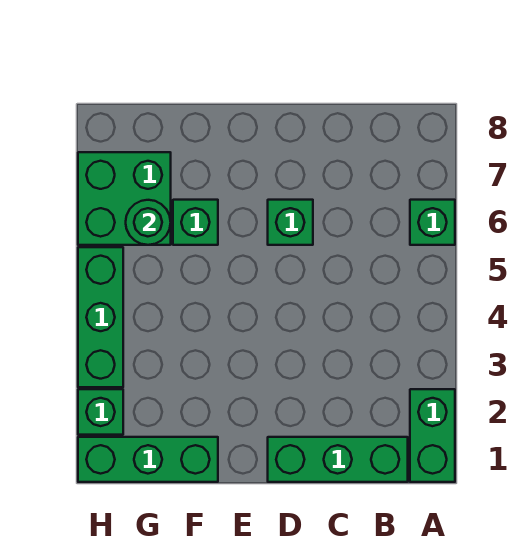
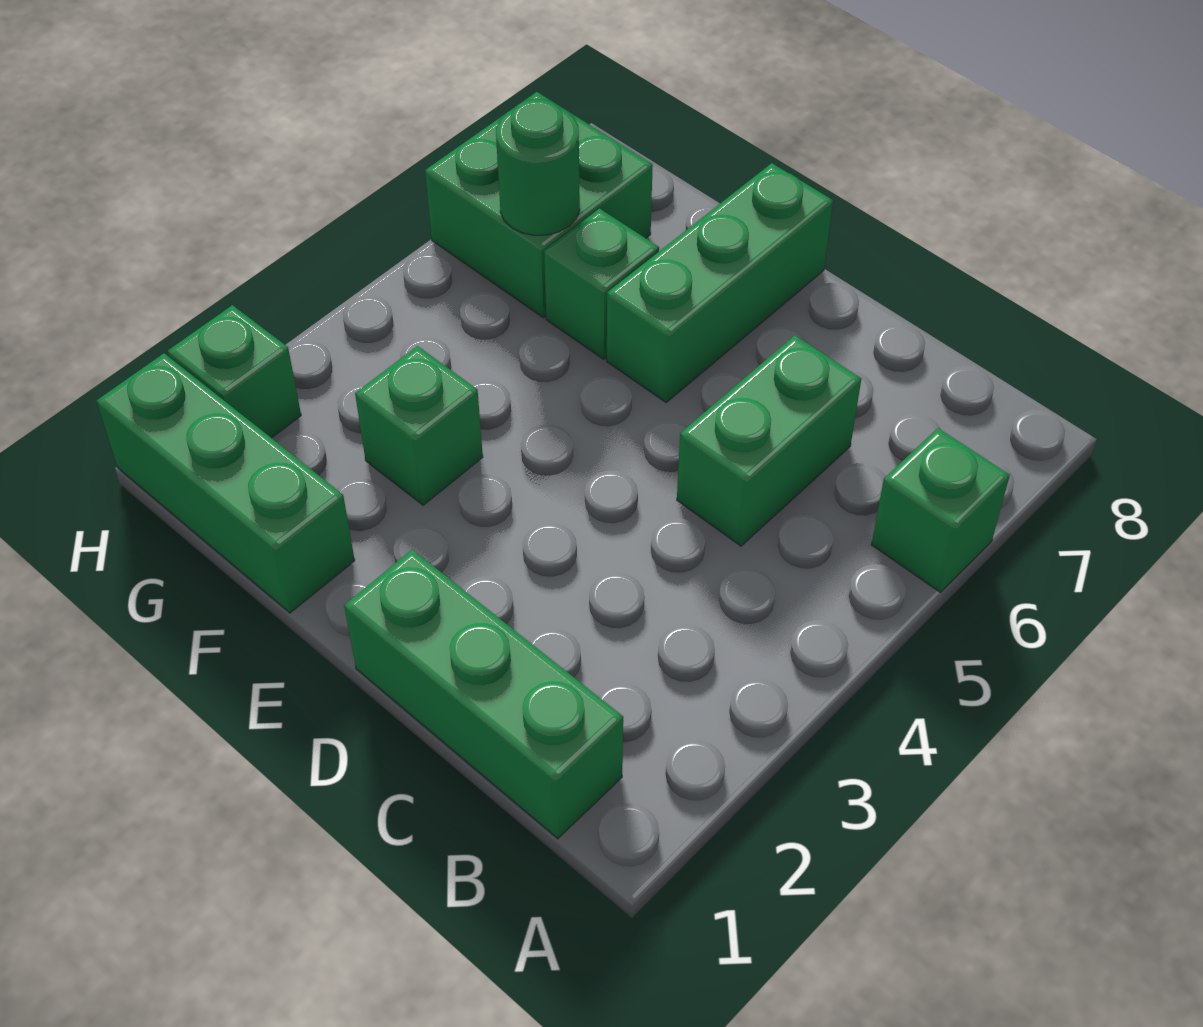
green brick A1:A2 level 1 -> green brick C5:C6 level 1
green brick D6 level 1 -> green brick F3 level 1
green brick H3:H5 level 1 -> green brick E6:E8 level 1

